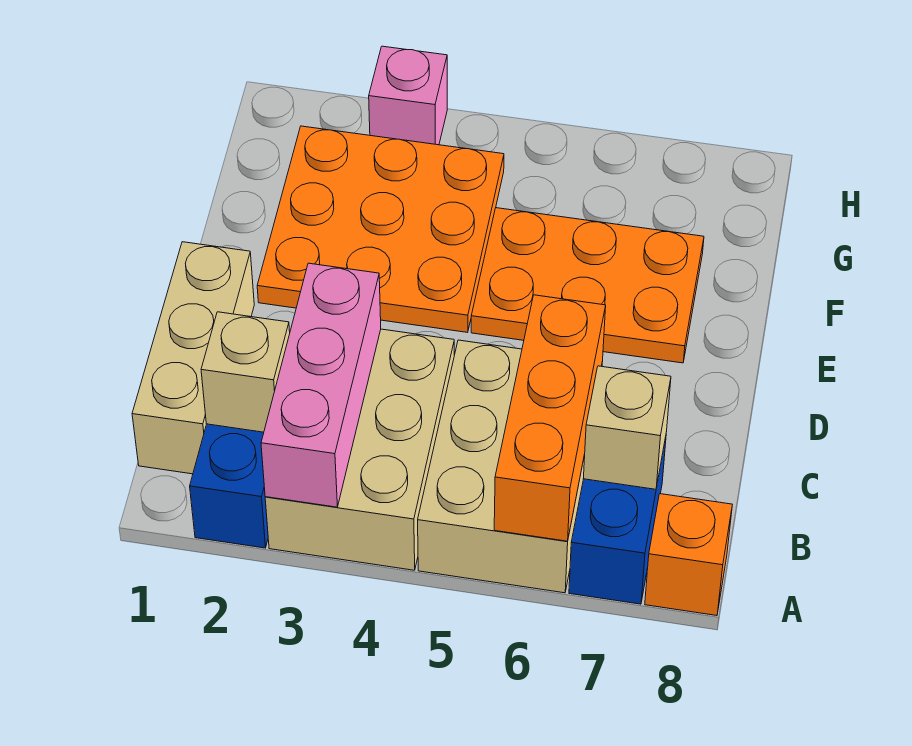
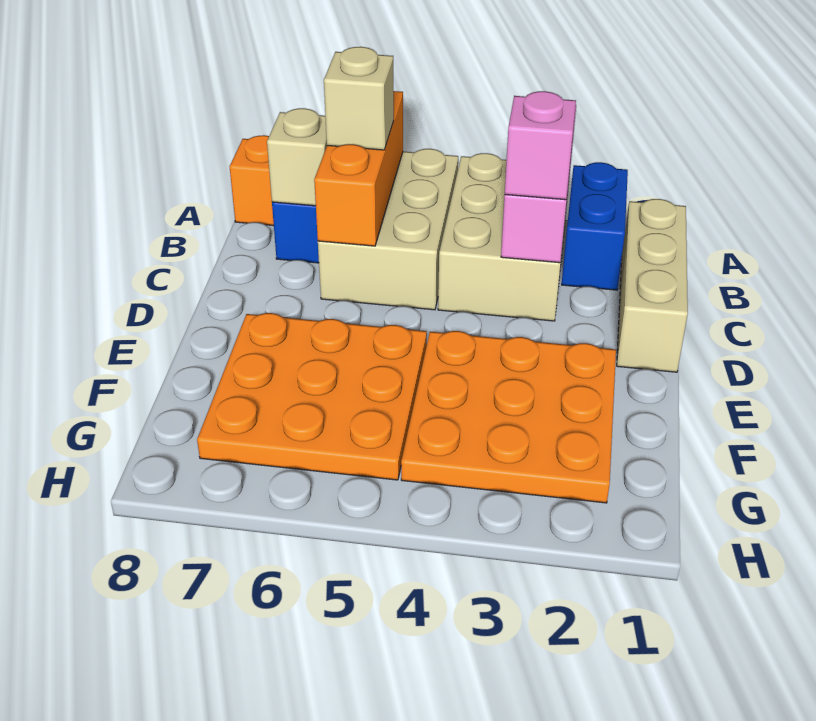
tan brick B2 level 2 -> tan brick B6 level 3
orange plate E5:F7 level 1 -> orange plate E5:G7 level 1
pink brick H3 level 1 -> pink brick C3 level 3

